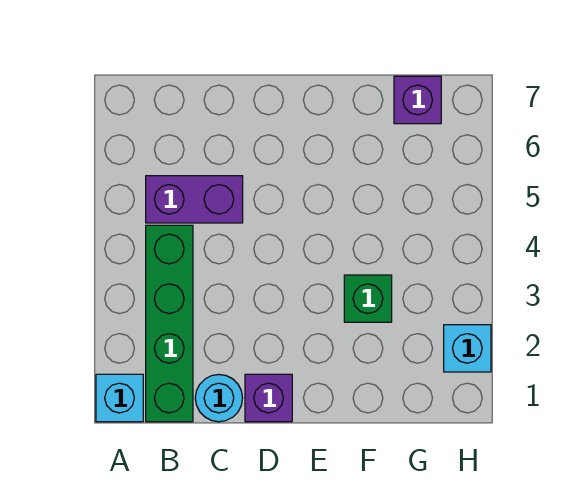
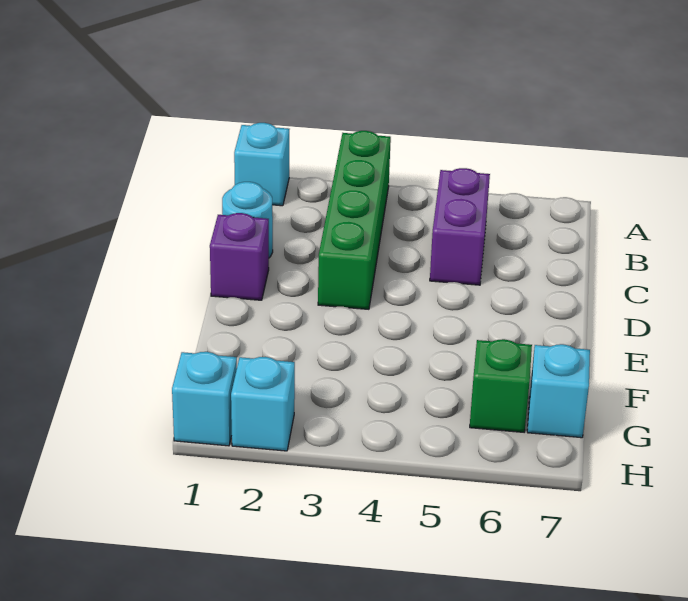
green brick B1:B4 level 1 -> green brick A3:D3 level 1
green brick F3 level 1 -> green brick G6 level 1
purple brick G7 level 1 -> cyan brick G7 level 1
none -> cyan brick H1 level 1

